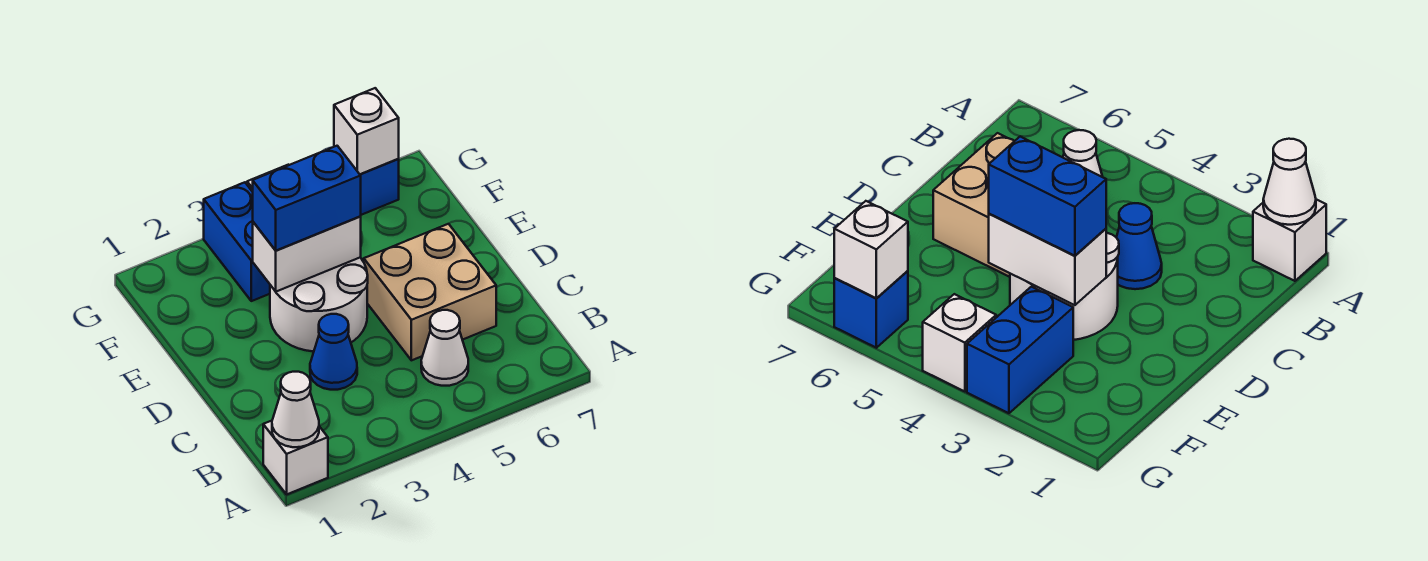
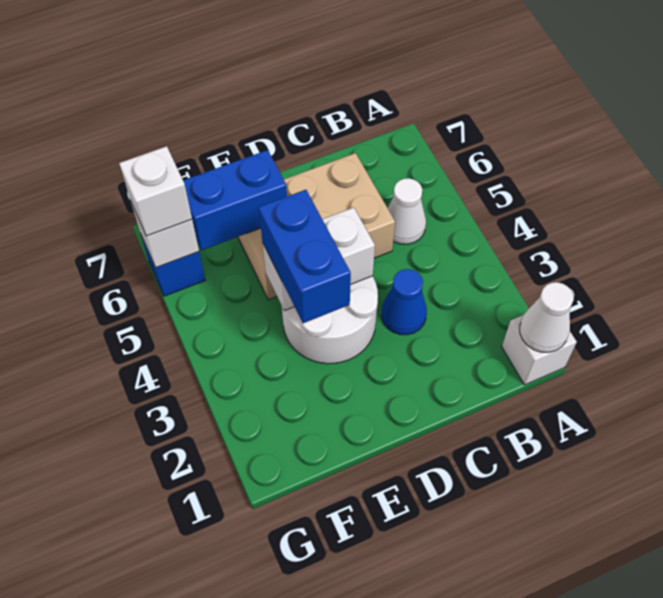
tan brick C5:D6 level 1 -> tan brick C5:E6 level 1
white brick E3:E4 level 2 -> white brick D4:E4 level 2
blue brick F3:G3 level 1 -> blue brick E6:F6 level 2
white brick G4 level 1 -> white brick G6 level 3

